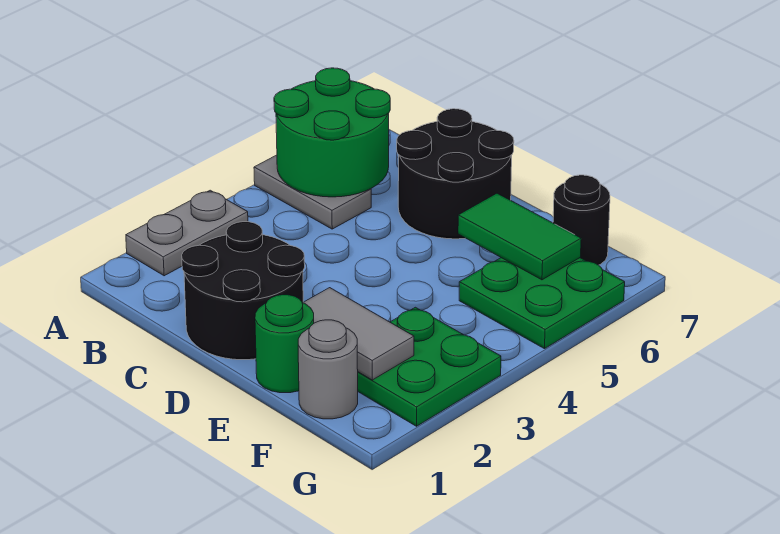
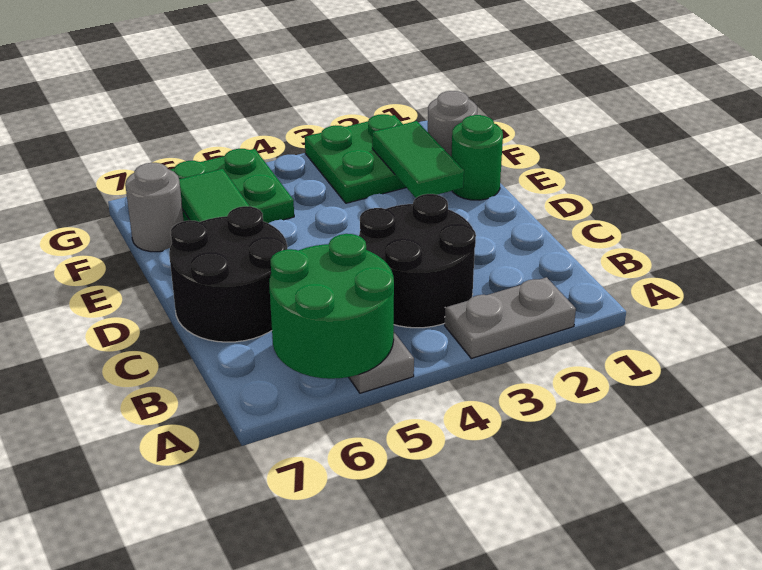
black round brick C1:D2 level 1 -> black round brick B3:C4 level 1
grey tile E2:F2 level 2 -> green tile E2:F2 level 2
black round brick F7 level 1 -> grey round brick F7 level 1

